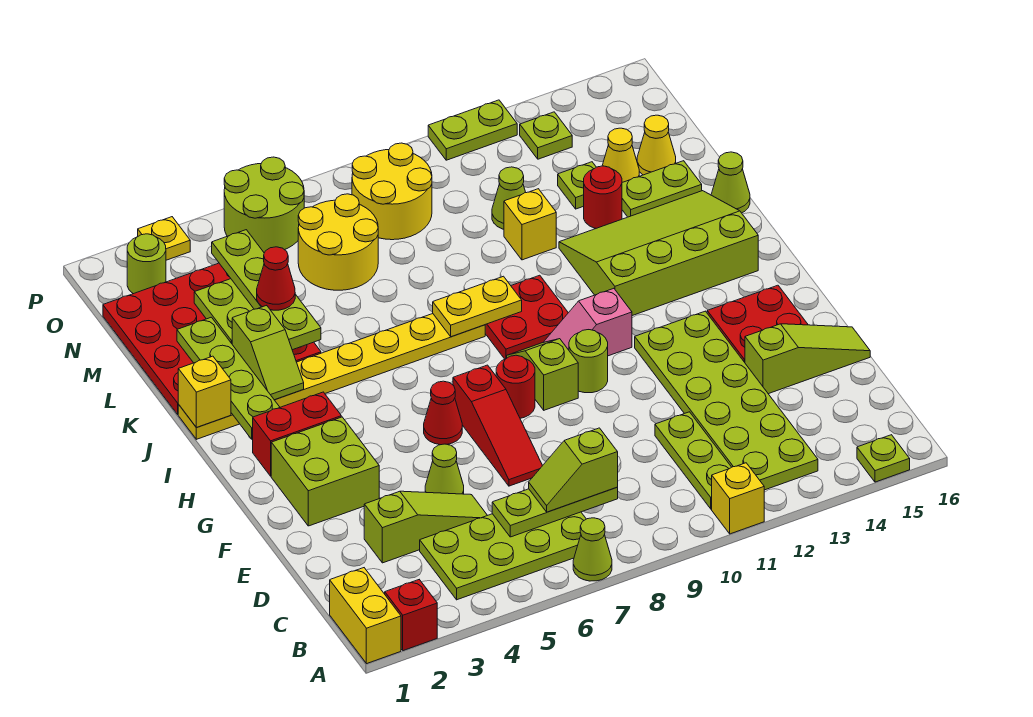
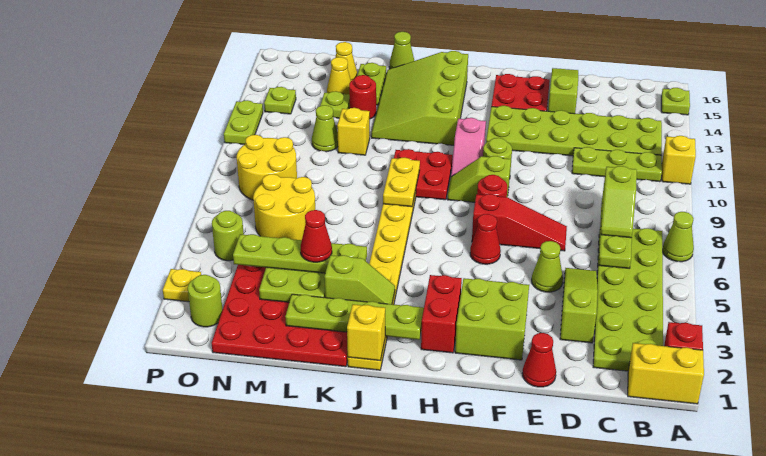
lime plate B4:C7 level 1 -> lime plate B2:C7 level 1
none -> red cone E1 level 1
lime round brick O5:P6 level 1 -> lime round brick O5 level 1

